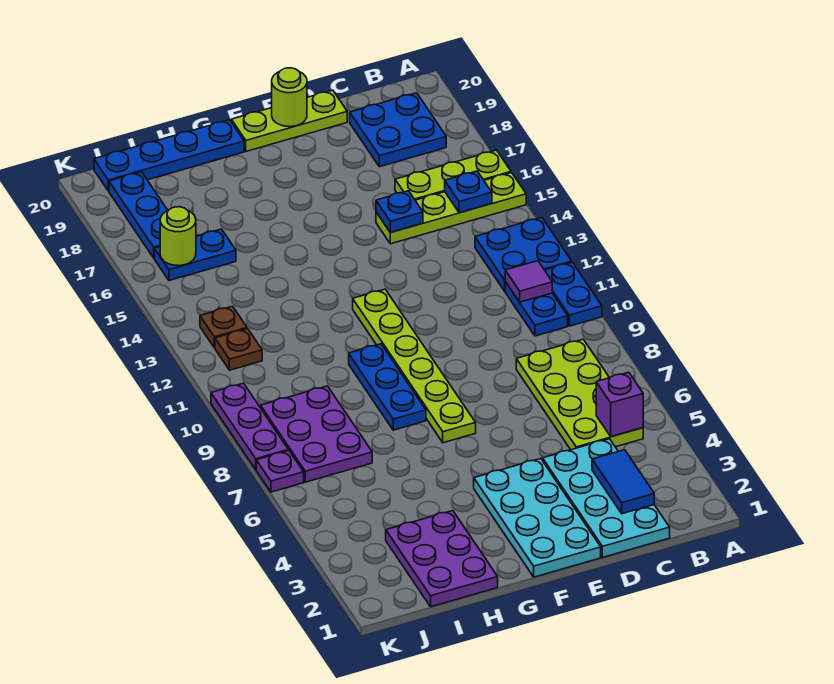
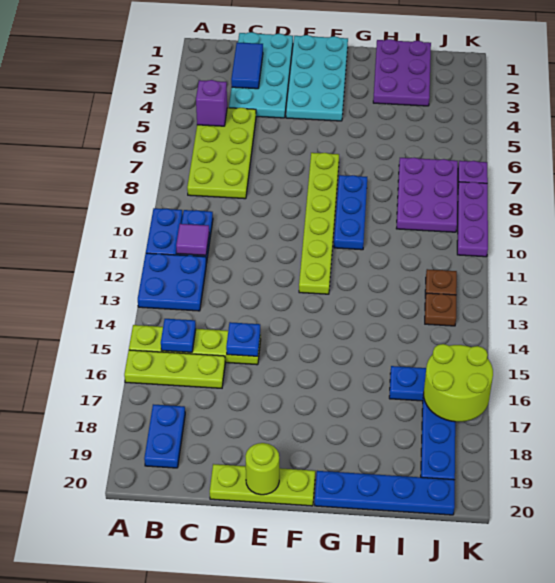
blue plate B18:C19 level 1 -> blue plate B18:B19 level 1
lime round brick J16 level 2 -> lime round brick J16:K17 level 2

